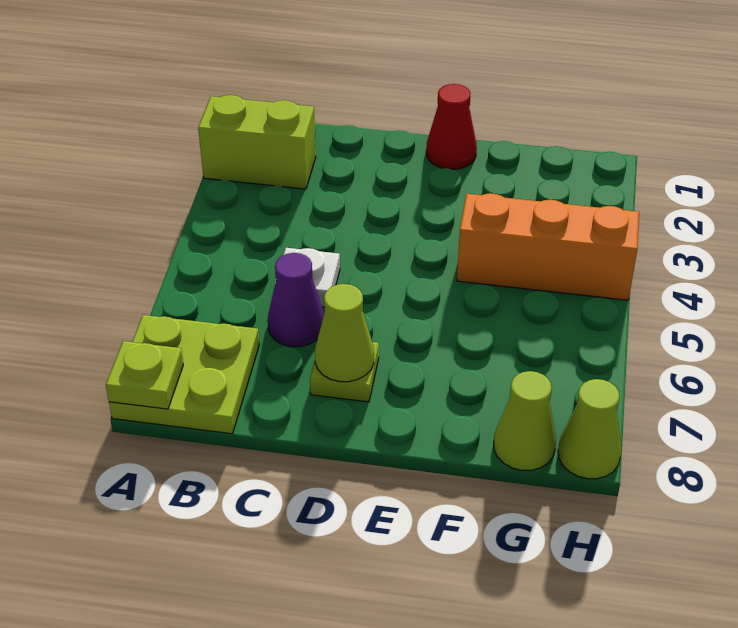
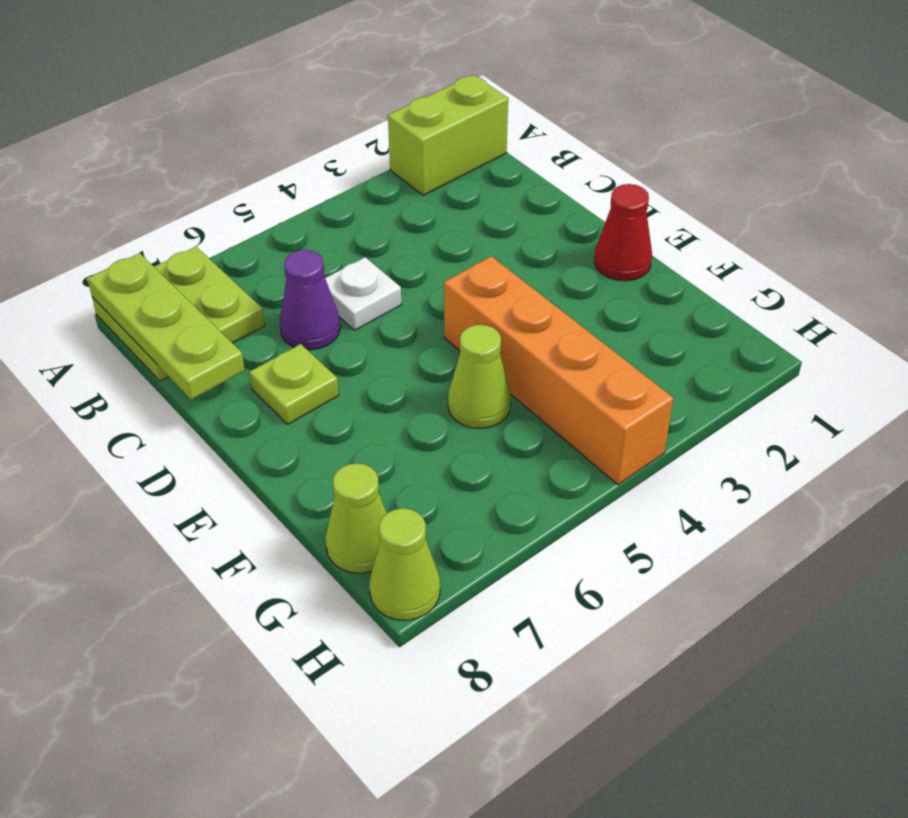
lime brick A2:B2 level 1 -> lime brick A1:A2 level 1
lime plate A8 level 2 -> lime plate A8:C8 level 2
lime cone D7 level 2 -> lime cone F5 level 1
orange brick F4:H4 level 1 -> orange brick E4:H4 level 1

